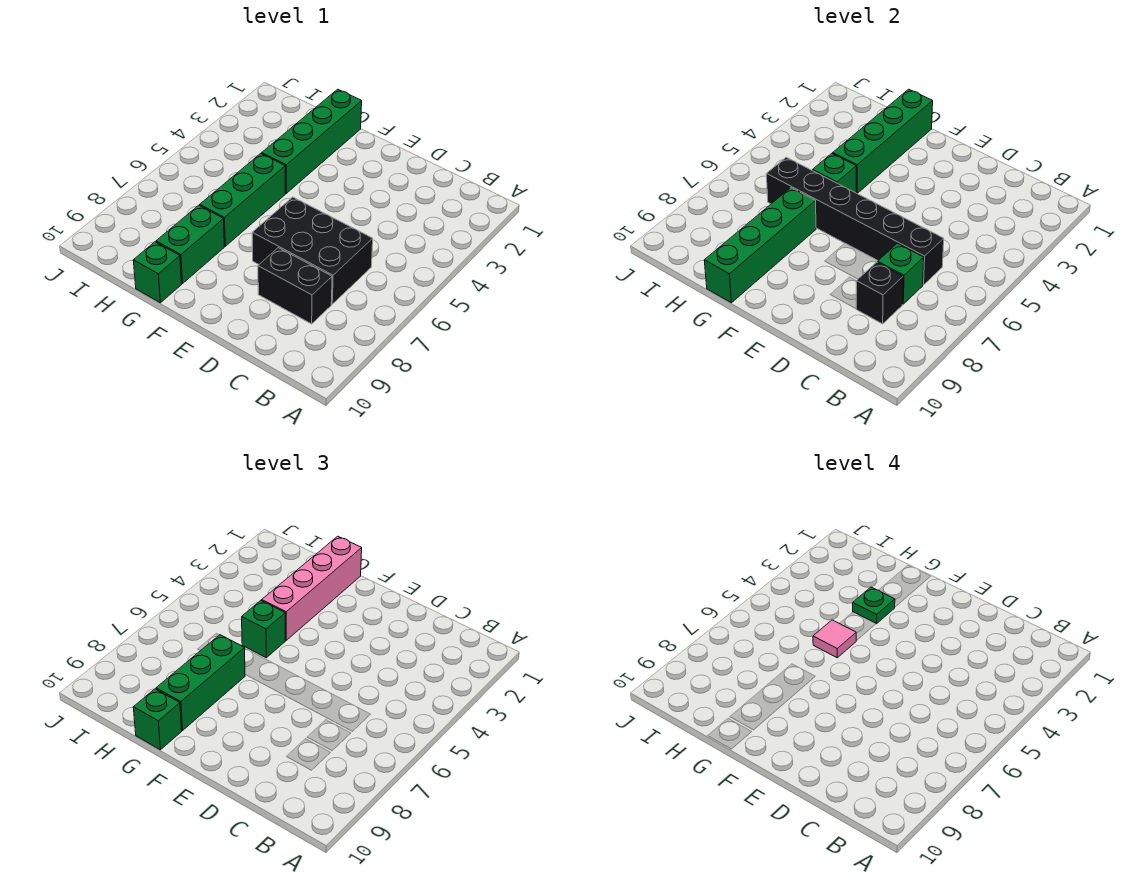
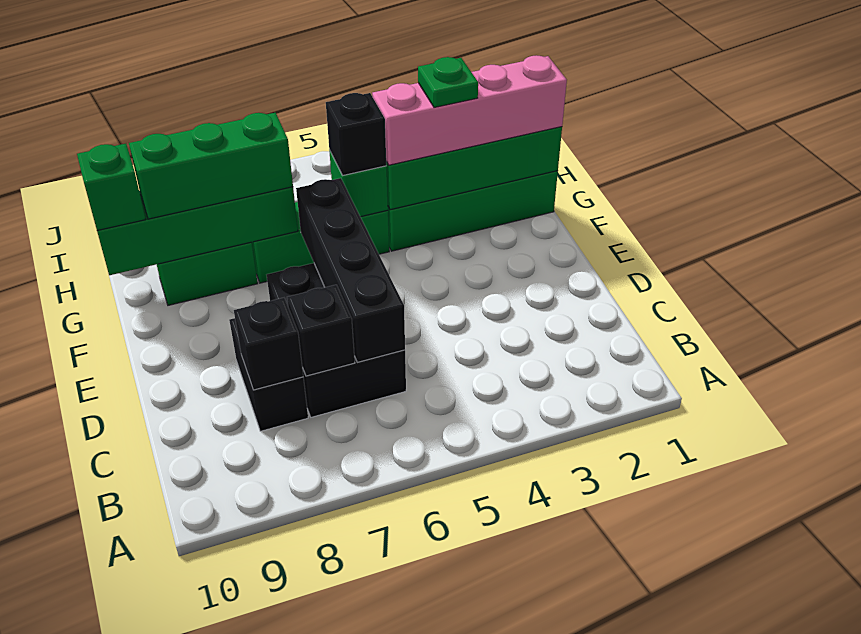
black brick C6:H6 level 2 -> black brick C6:F6 level 2
green brick C7 level 2 -> black brick C7 level 2
green brick G5 level 3 -> black brick G5 level 3
pink tile G5 level 4 -> none
green brick G10 level 1 -> none

